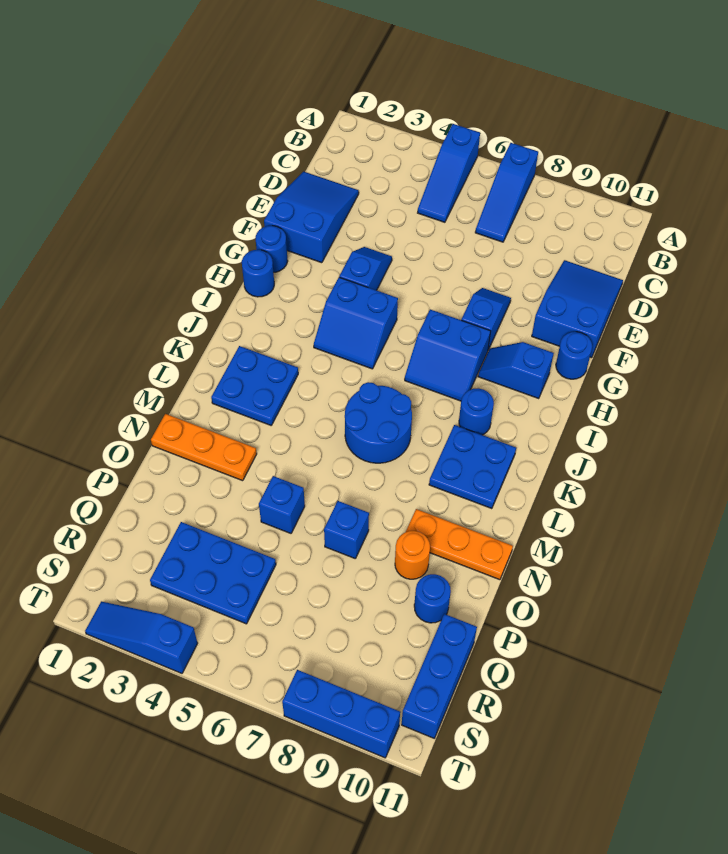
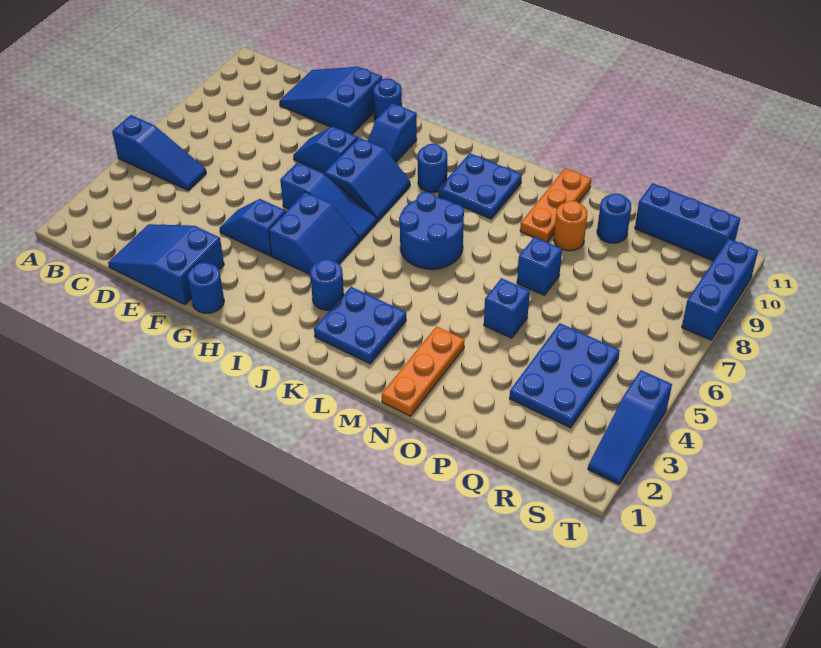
blue slope A7:C7 level 1 top A -> blue slope G6:I6 level 1 top G
blue round brick H1 level 1 -> blue round brick J3 level 1

